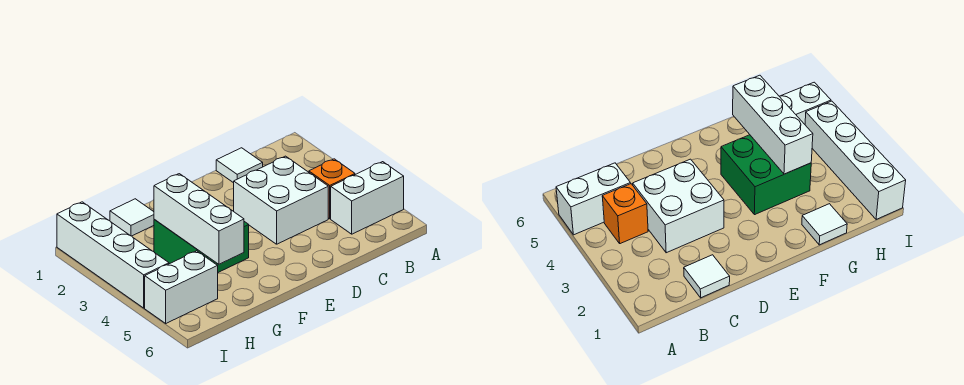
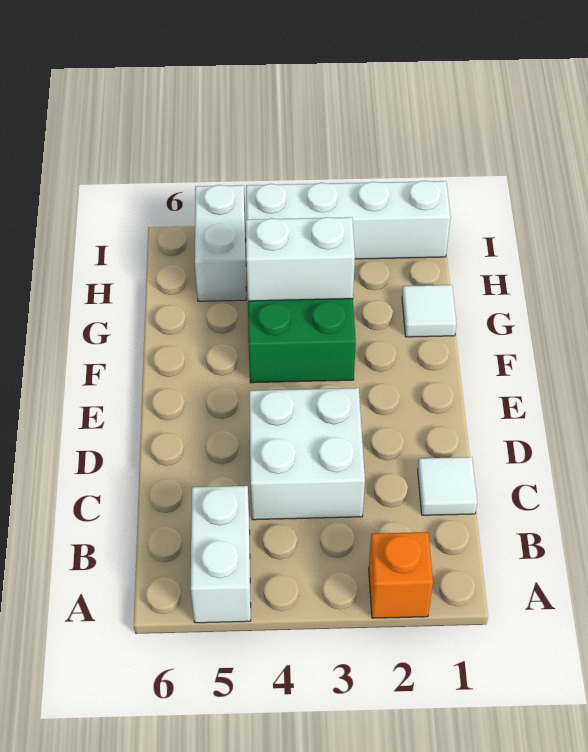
orange brick B4 level 1 -> orange brick A2 level 1
white brick G3:G5 level 2 -> white brick G3:G4 level 2

